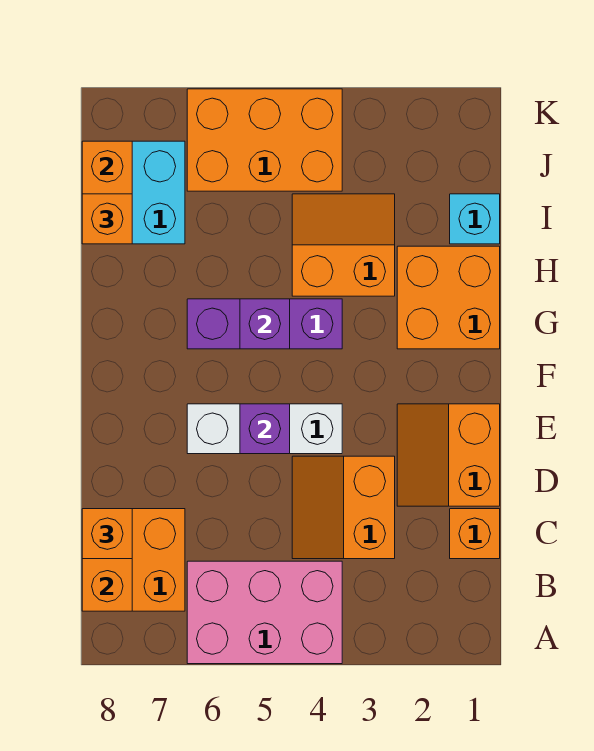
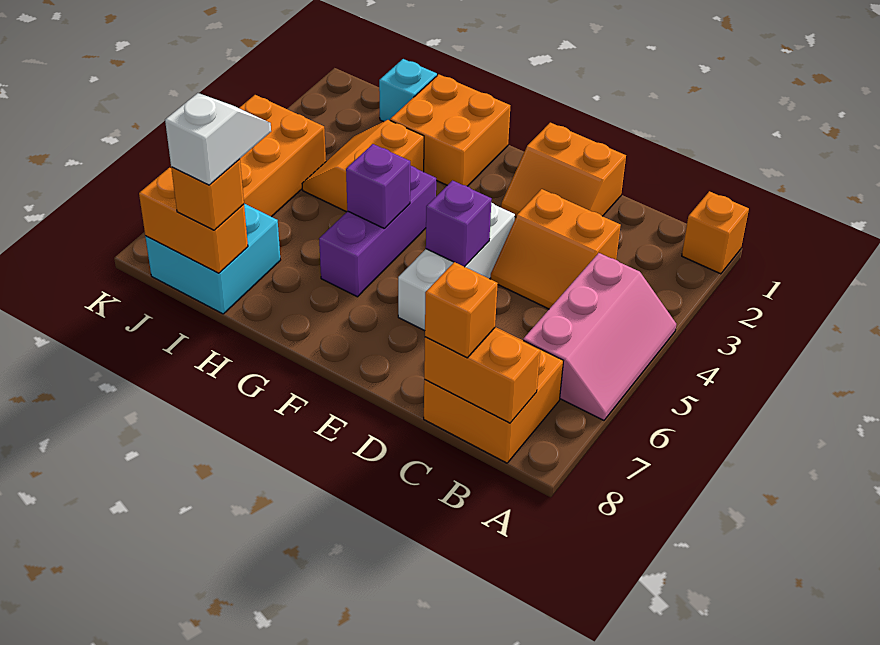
pink brick A4:B6 level 1 -> pink slope A4:B6 level 1 top B
orange brick C1 level 1 -> orange brick A1 level 1
none -> white slope I7:I8 level 4 top 8

